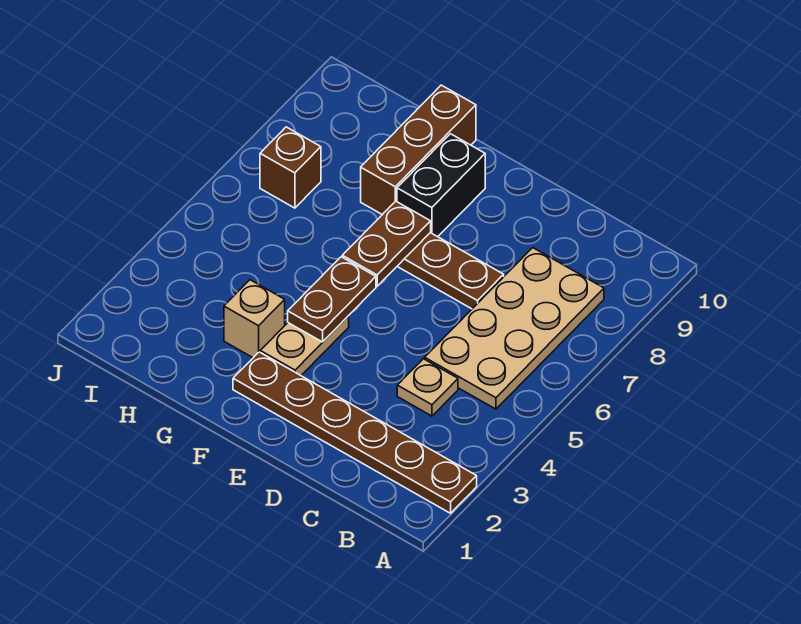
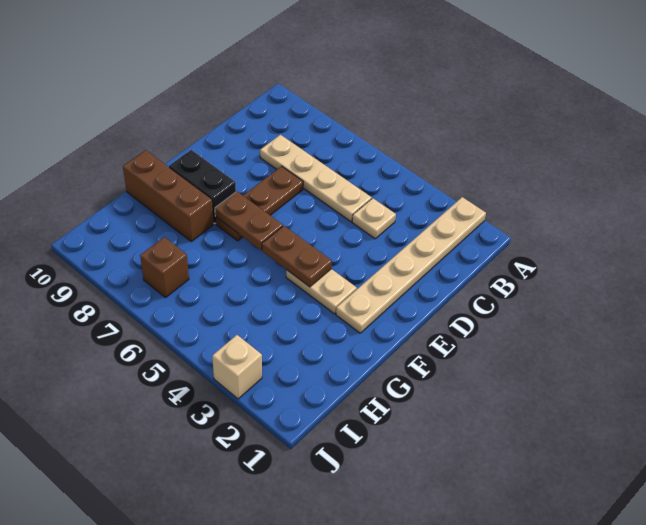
brown plate A2:F2 level 1 -> tan plate A2:F2 level 1
tan plate B5:C8 level 1 -> tan plate C5:C8 level 1
tan brick G3 level 1 -> tan brick J3 level 1

